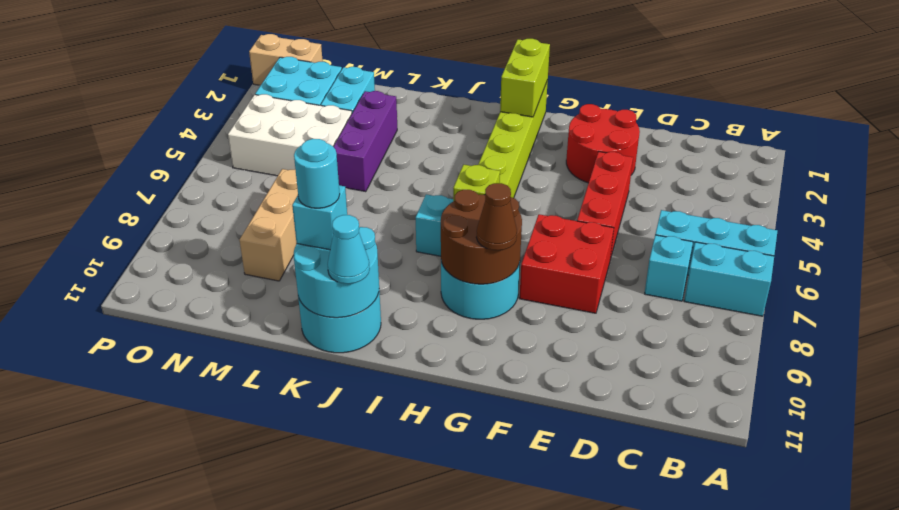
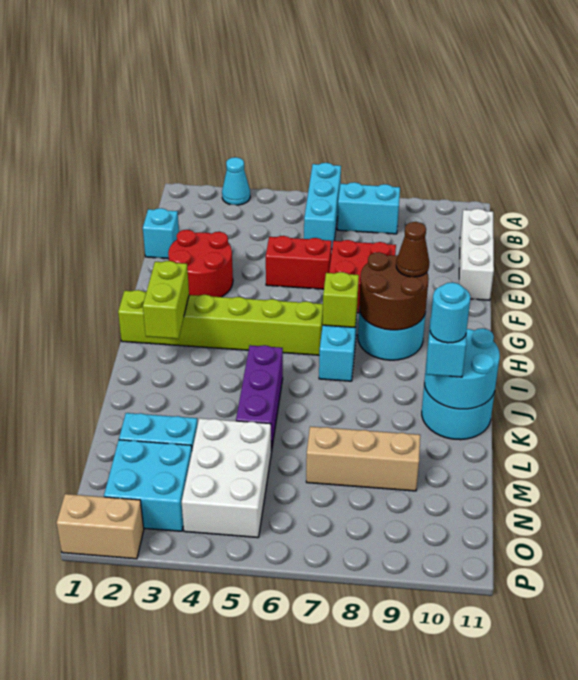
cyan brick A7:B7 level 1 -> cyan brick B7:B8 level 1
cyan brick C7 level 1 -> cyan brick D1 level 1
none -> white brick C11:E11 level 1
red brick E4:E6 level 1 -> red brick E5:E6 level 1
lime brick H1:H2 level 2 -> lime brick H2:I2 level 2
cyan cone J11 level 3 -> cyan cone A3 level 1
purple brick L3:L5 level 1 -> purple brick J5:L5 level 1
tan brick O1:P1 level 1 -> tan brick P1:P2 level 1

